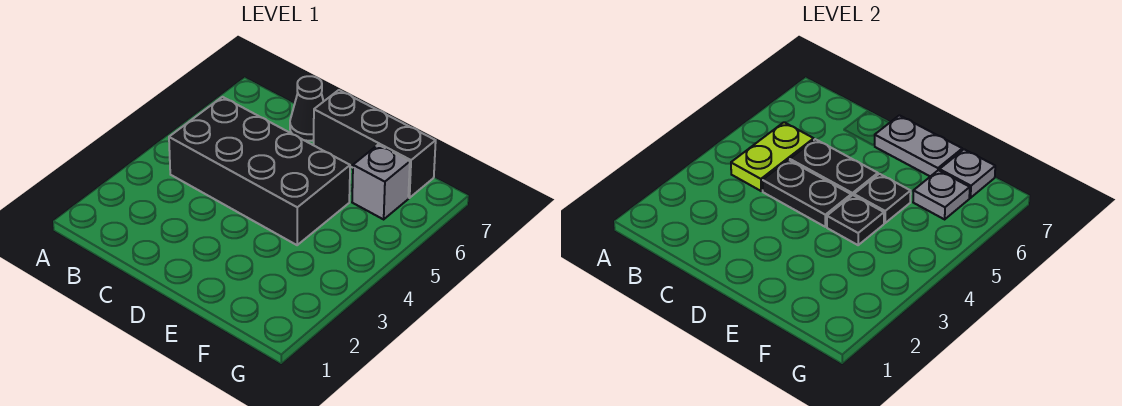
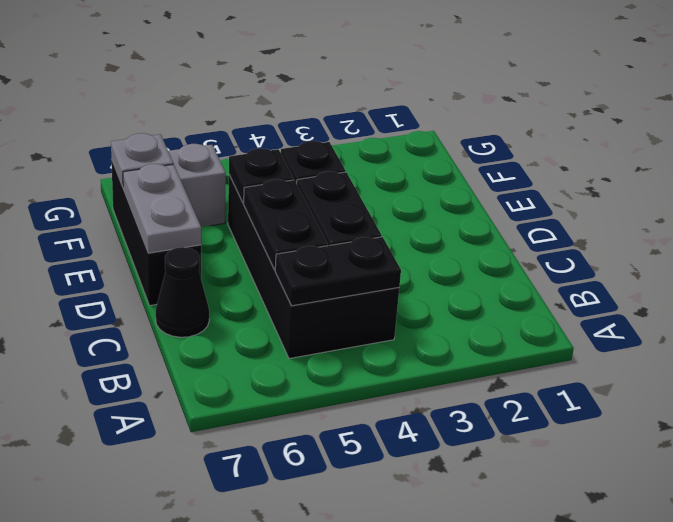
lime plate B4:B5 level 2 -> black plate B4:B5 level 2
grey plate F6 level 2 -> none

